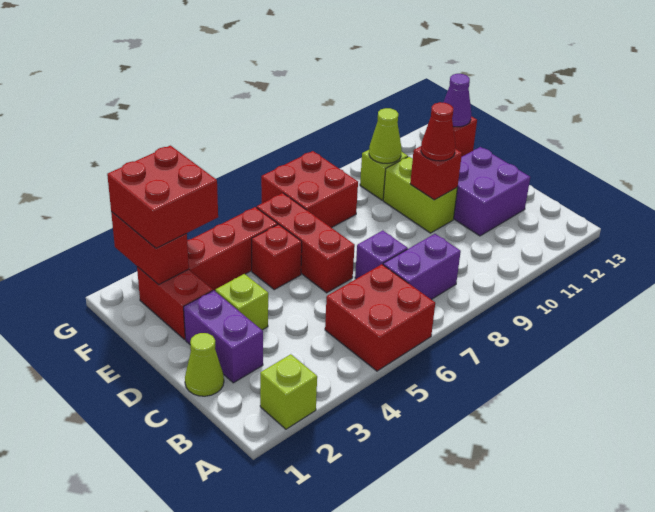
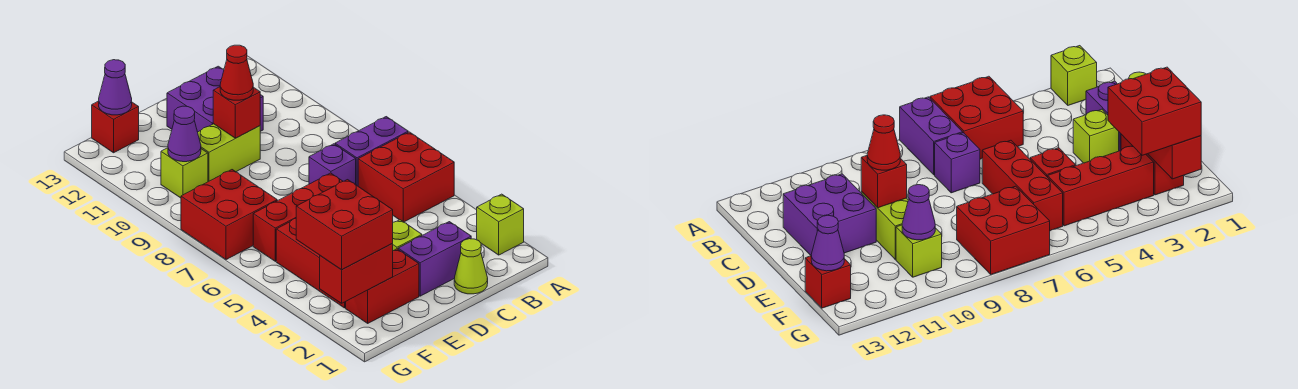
purple brick B7:B8 level 1 -> purple brick A7:B7 level 1
lime cone F10 level 2 -> purple cone F10 level 2

